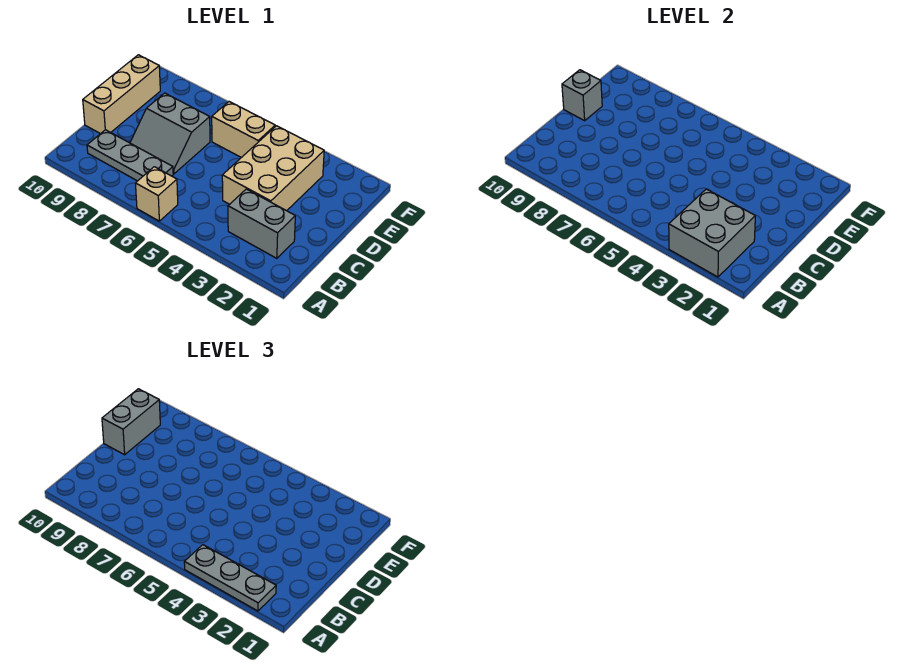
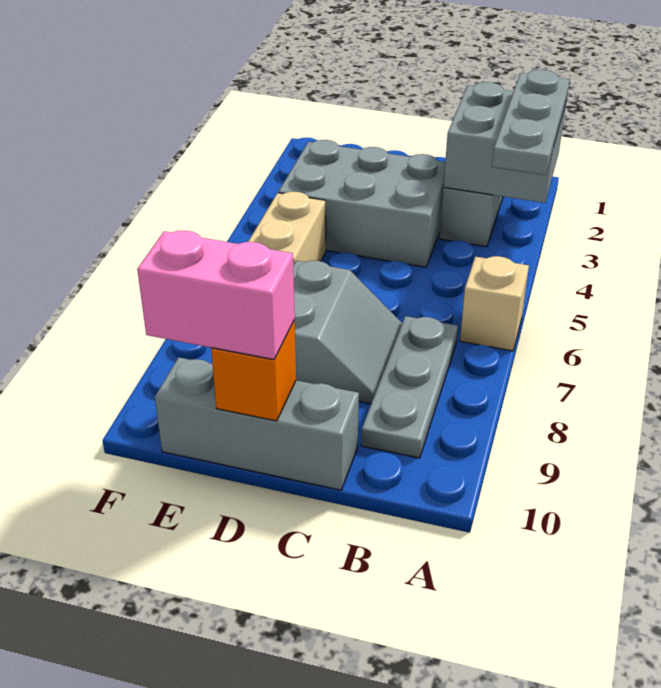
tan brick C3:E4 level 1 -> grey brick C3:E4 level 1
tan brick C10:E10 level 1 -> grey brick C10:E10 level 1
grey brick D10 level 2 -> orange brick D10 level 2
grey brick D10:E10 level 3 -> pink brick D10:E10 level 3

